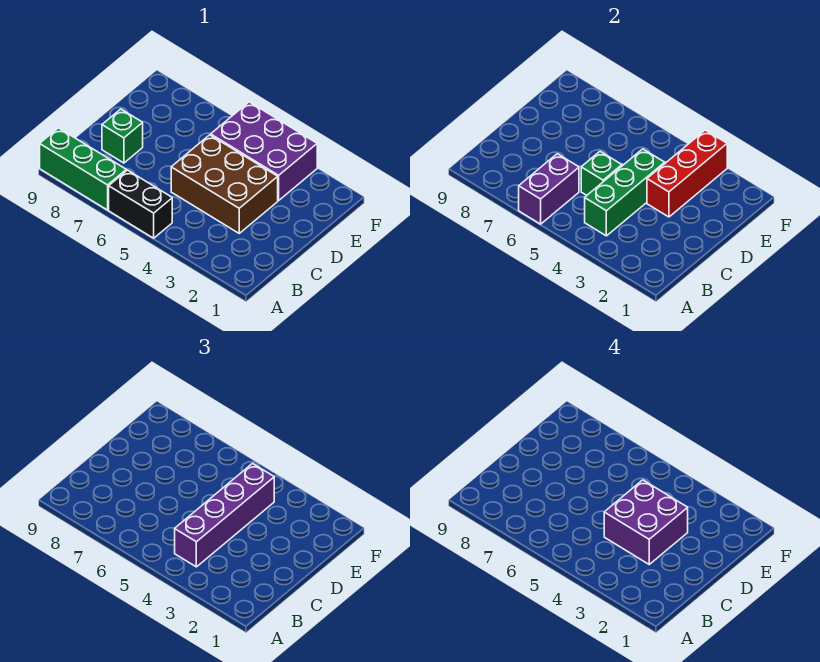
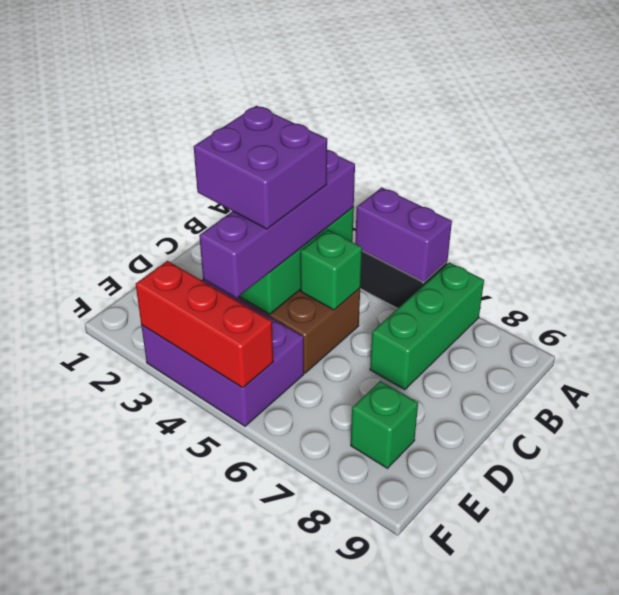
purple brick A6:B6 level 2 -> purple brick A5:A6 level 2
green brick A7:A9 level 1 -> green brick A7:C7 level 1
green brick C8 level 1 -> green brick E8 level 1
red brick D3:F3 level 2 -> red brick F3:F5 level 2

